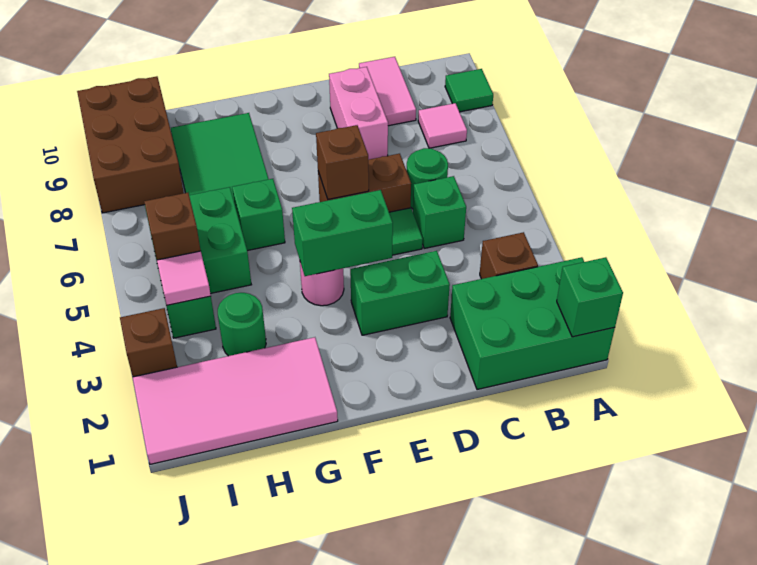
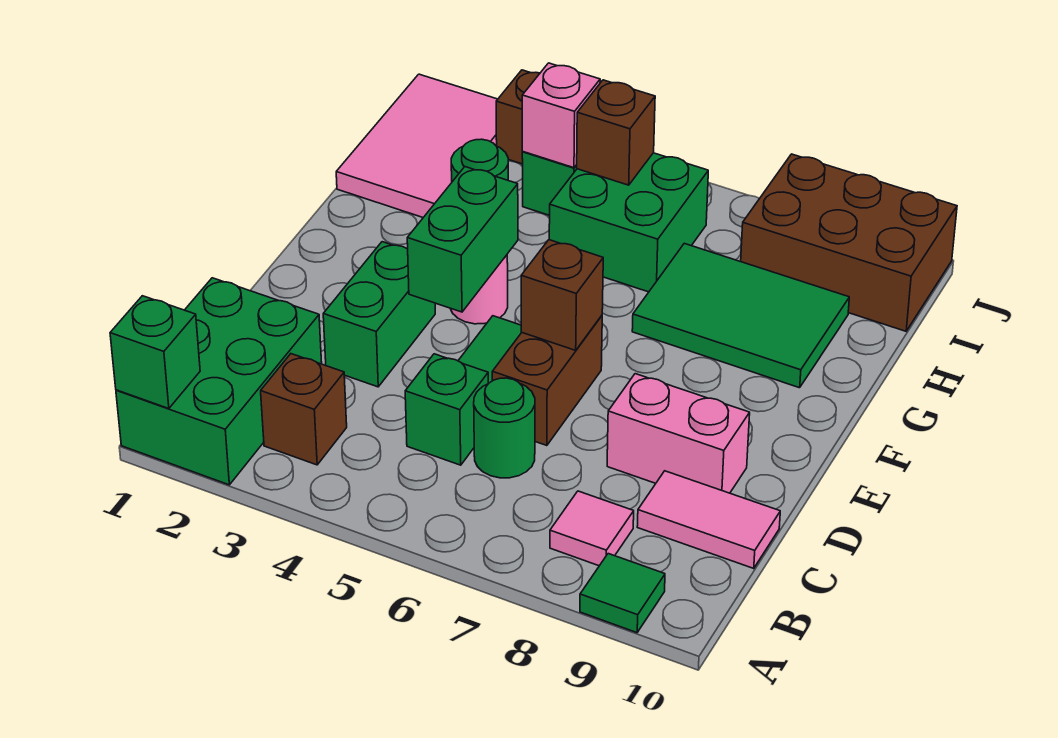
pink tile G1:J2 level 1 -> pink tile H1:J2 level 1
green brick G6 level 1 -> none
pink tile I4 level 2 -> pink brick I4 level 2

